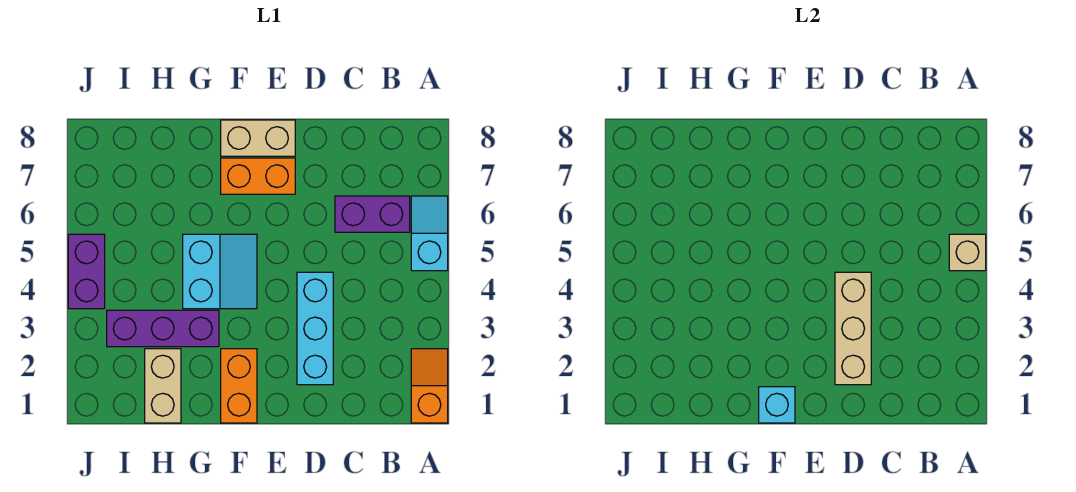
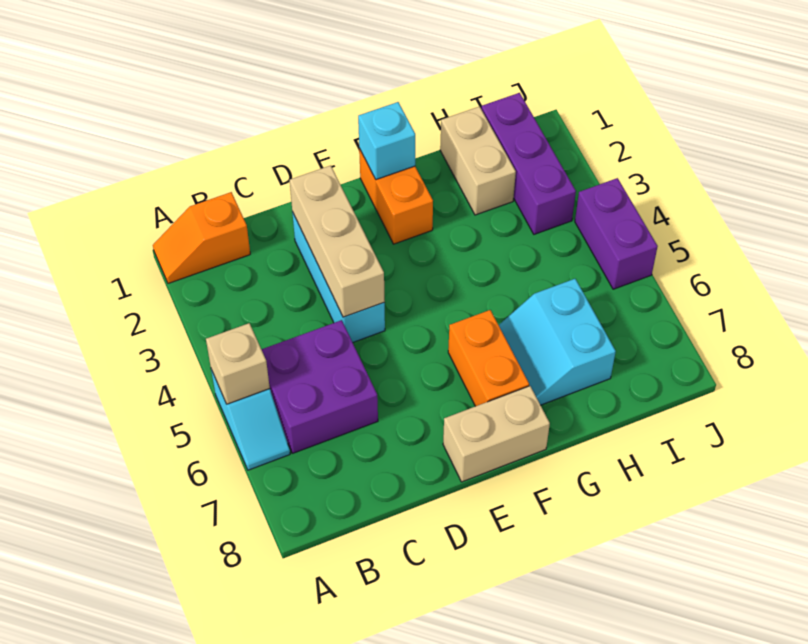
orange slope A1:A2 level 1 top 1 -> orange slope A1:B1 level 1 top B
purple brick B6:C6 level 1 -> purple brick B5:C6 level 1
orange brick E7:F7 level 1 -> orange brick F6:F7 level 1
cyan slope F4:G5 level 1 top G -> cyan slope G6:H7 level 1 top H
purple brick G3:I3 level 1 -> purple brick I1:I3 level 1

